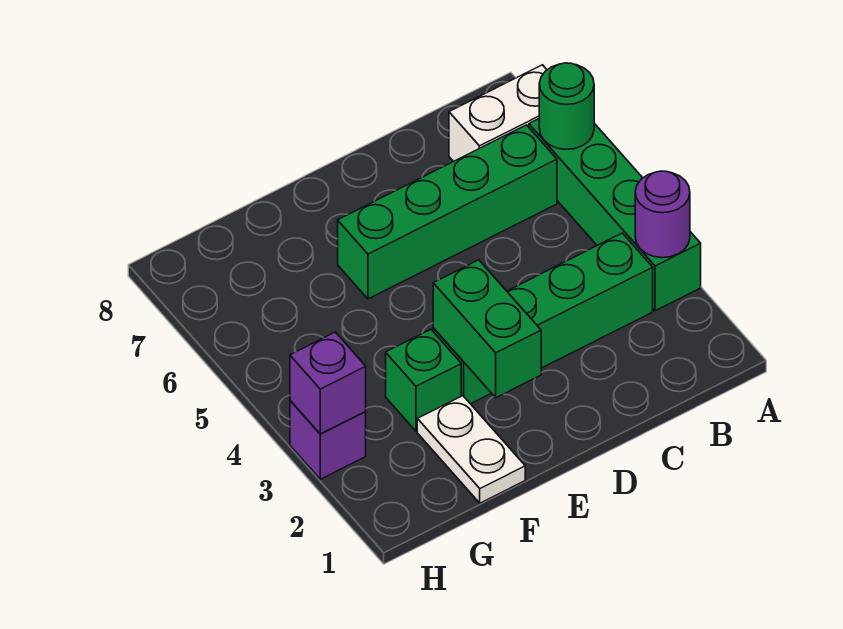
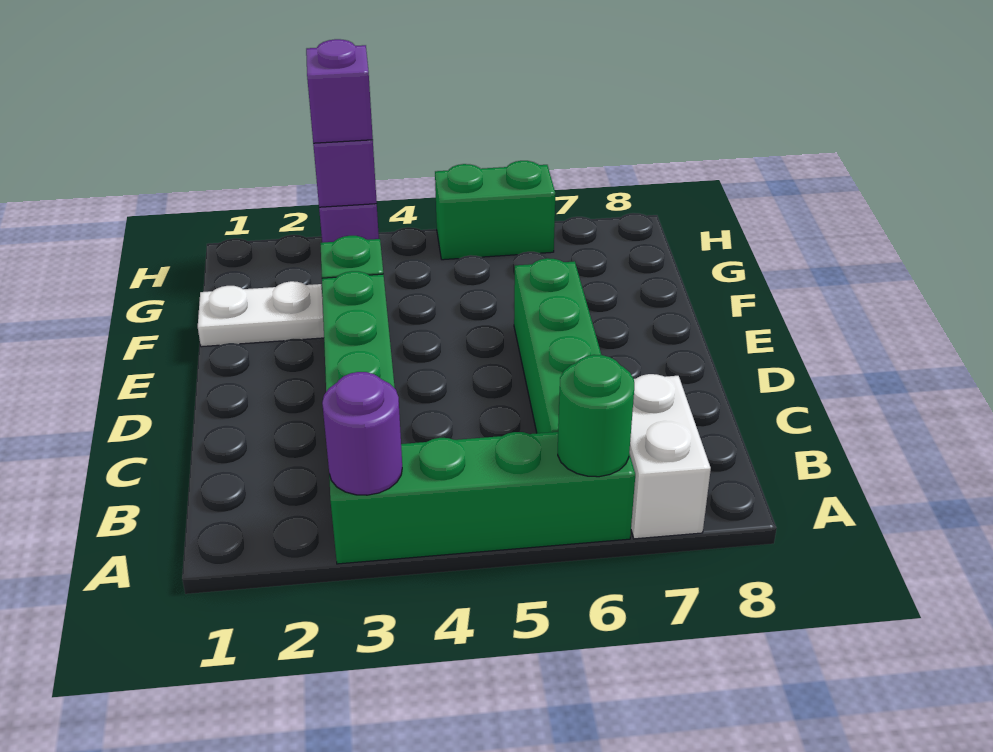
green brick E2:E3 level 2 -> green brick H5:H6 level 1
none -> purple brick H3 level 3

